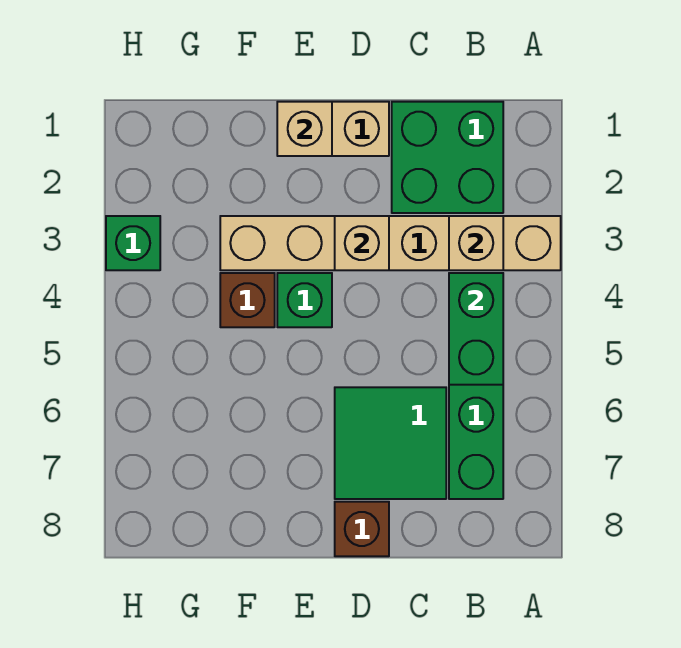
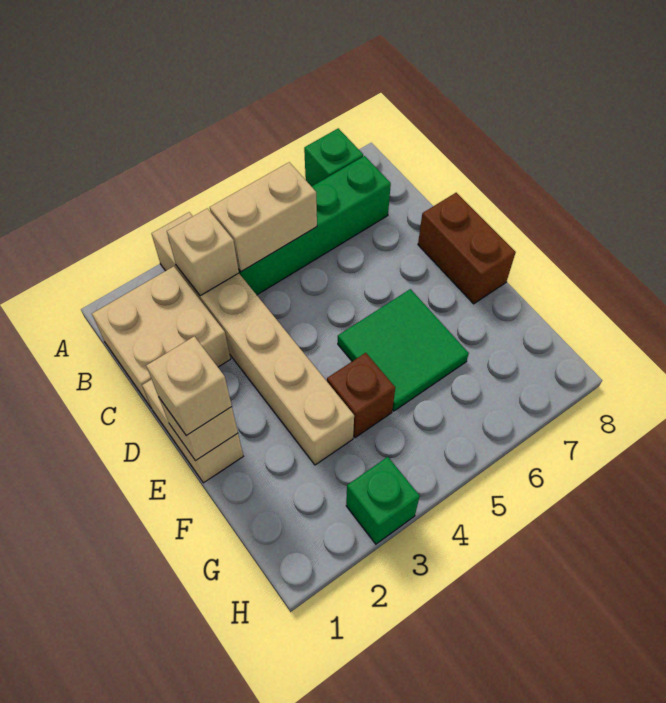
green brick B1:C2 level 1 -> tan brick B1:C2 level 1
green brick B4:B5 level 2 -> tan brick B4:B5 level 2
green tile C6:D7 level 1 -> green tile E5:F6 level 1
tan brick D3 level 2 -> tan brick E1 level 3
brown brick D8 level 1 -> brown brick D8:E8 level 1
green brick E4 level 1 -> green brick A7 level 1

